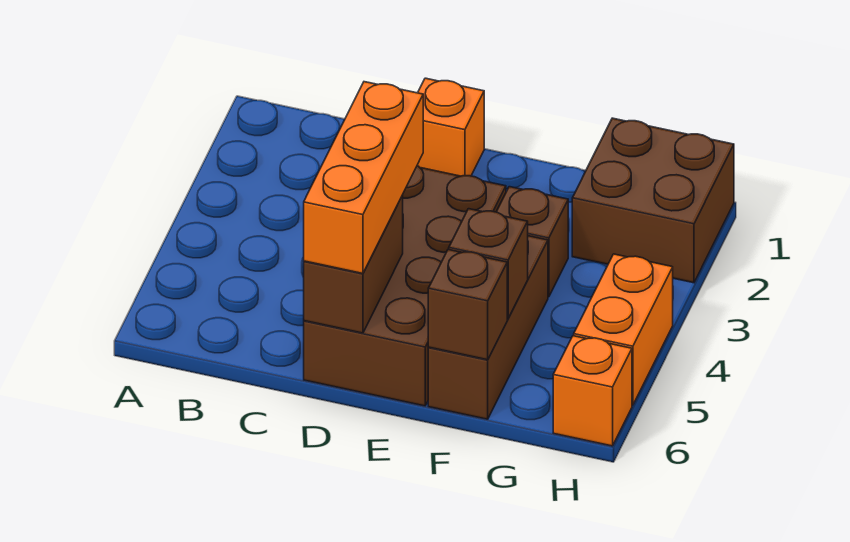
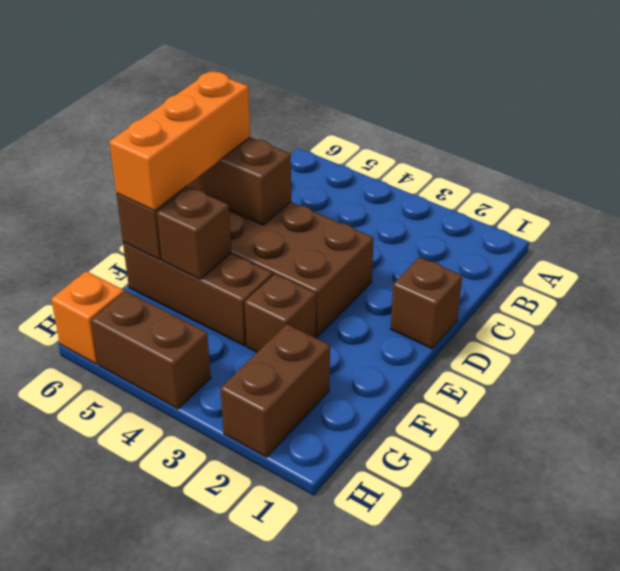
orange brick D1 level 1 -> brown brick D1 level 1
orange brick D4:D6 level 3 -> orange brick D6:F6 level 3
brown brick G1:H2 level 1 -> brown brick G2:H2 level 1
orange brick H4:H5 level 1 -> brown brick H4:H5 level 1

